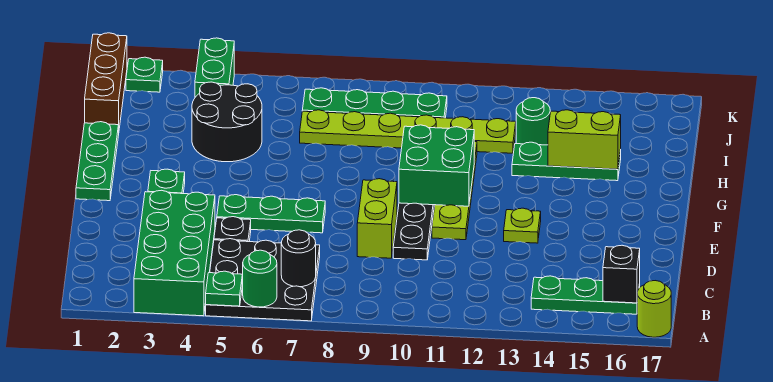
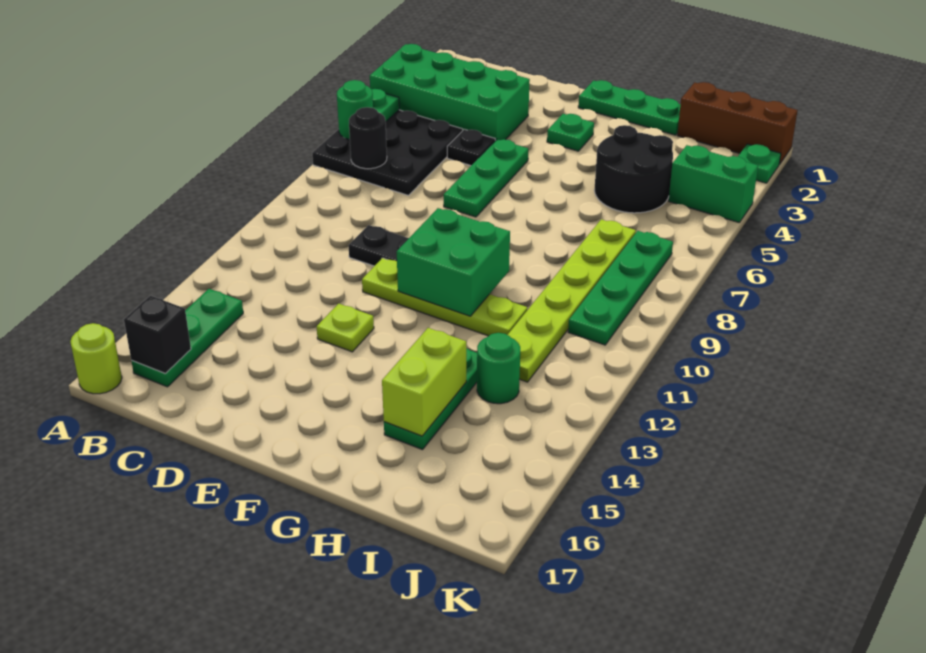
lime brick D9:E9 level 1 -> none

